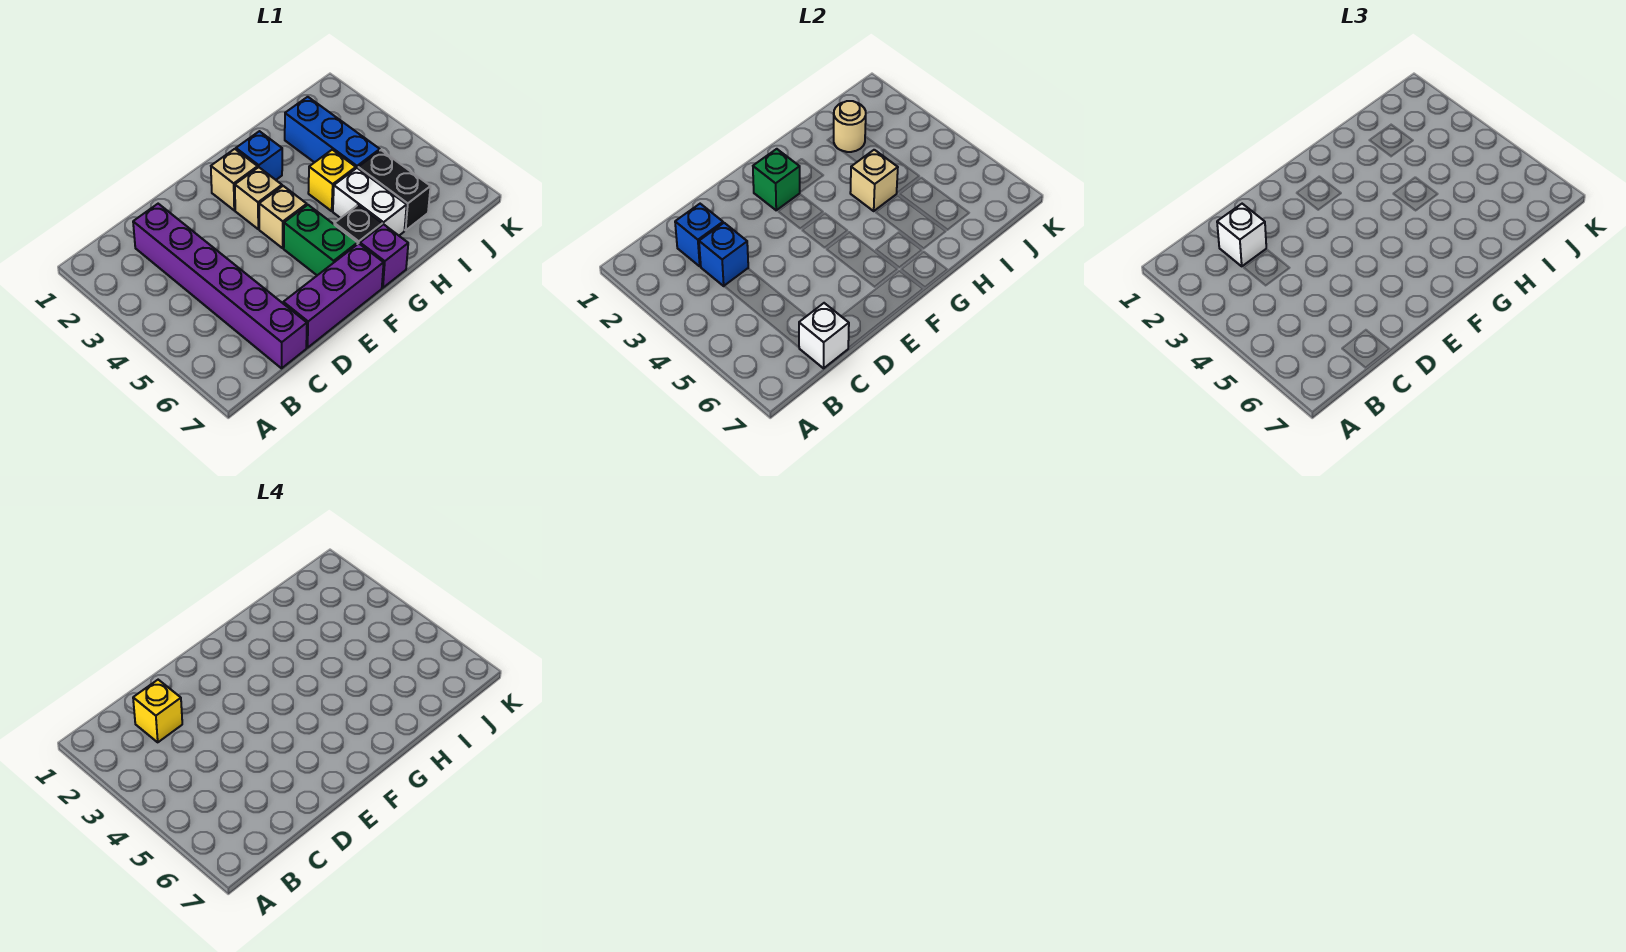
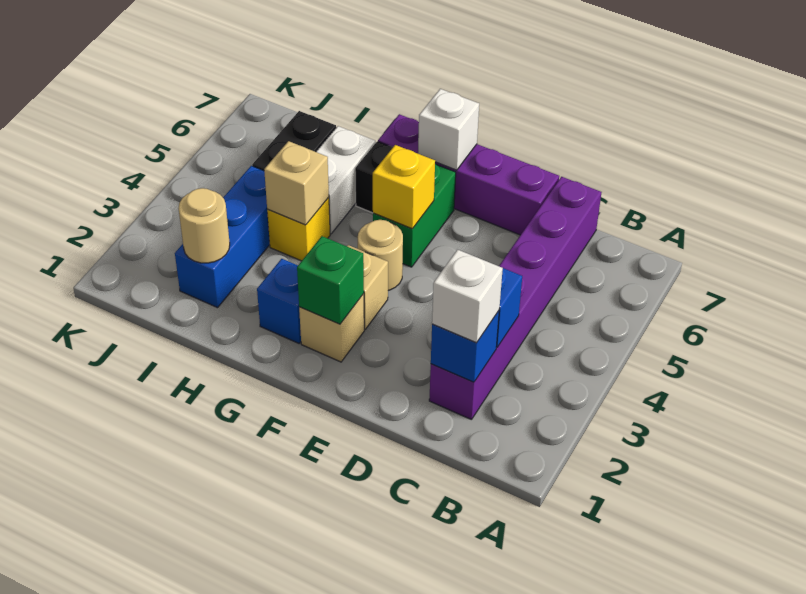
yellow brick C2 level 4 -> yellow brick F5 level 2
white brick C7 level 2 -> white brick F7 level 2
tan brick F4 level 1 -> tan round brick F4 level 1

